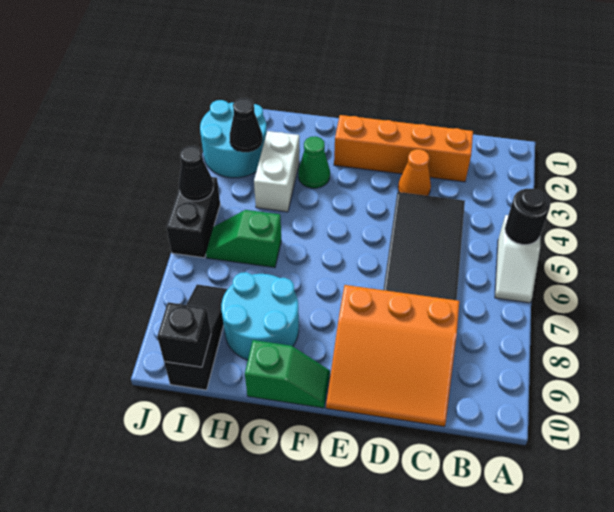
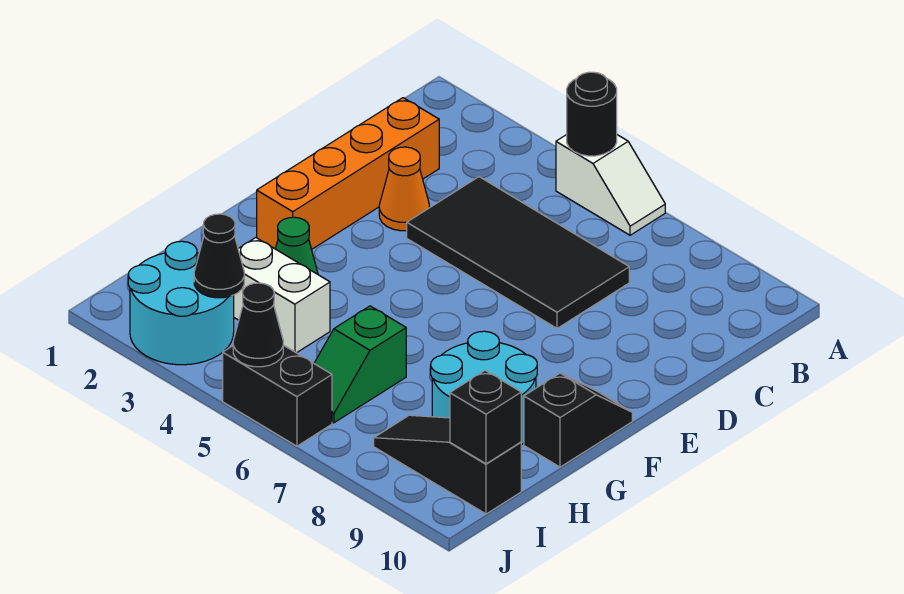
orange slope C8:E10 level 1 top 8 -> none
green slope F10:G10 level 1 top G -> black slope F10:G10 level 1 top G

